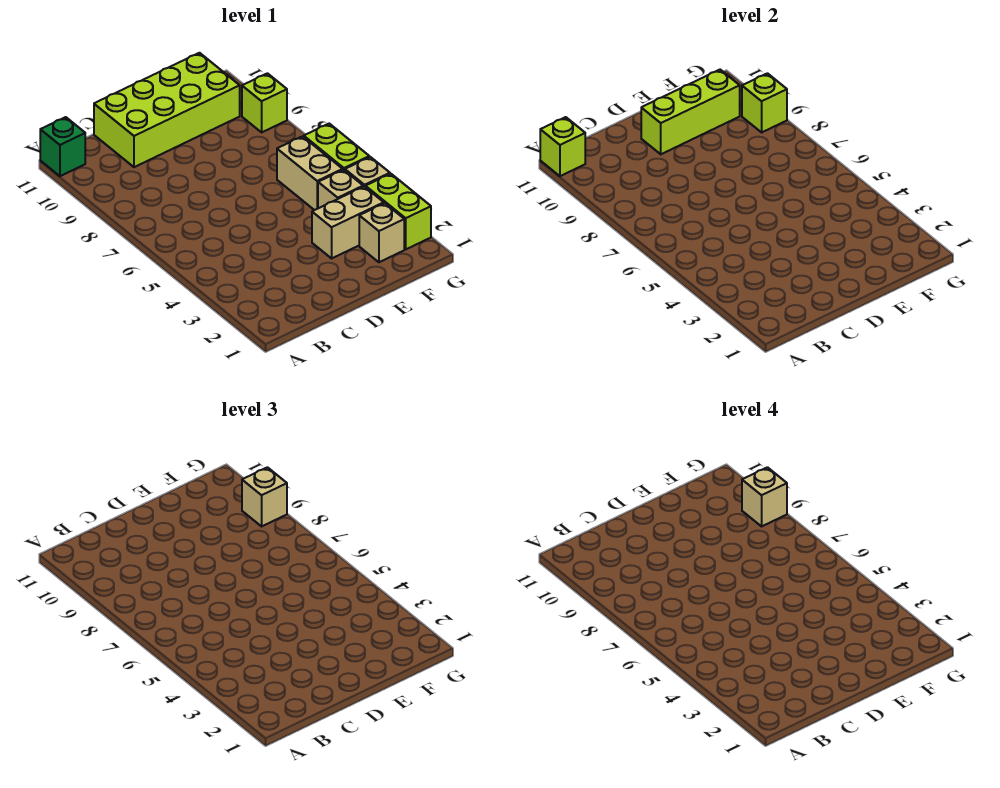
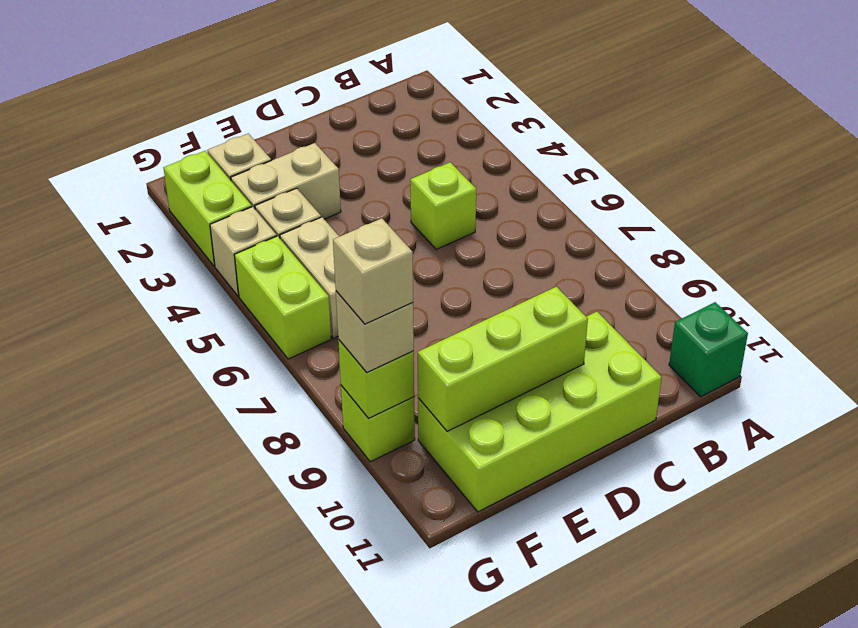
lime brick A11 level 2 -> lime brick C5 level 1

